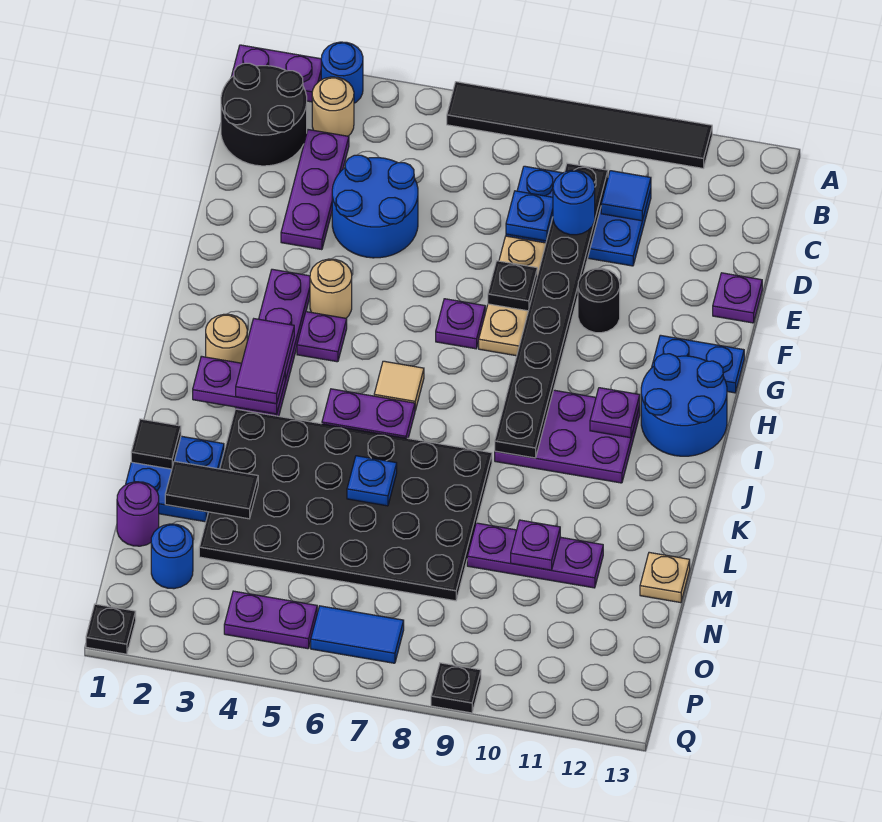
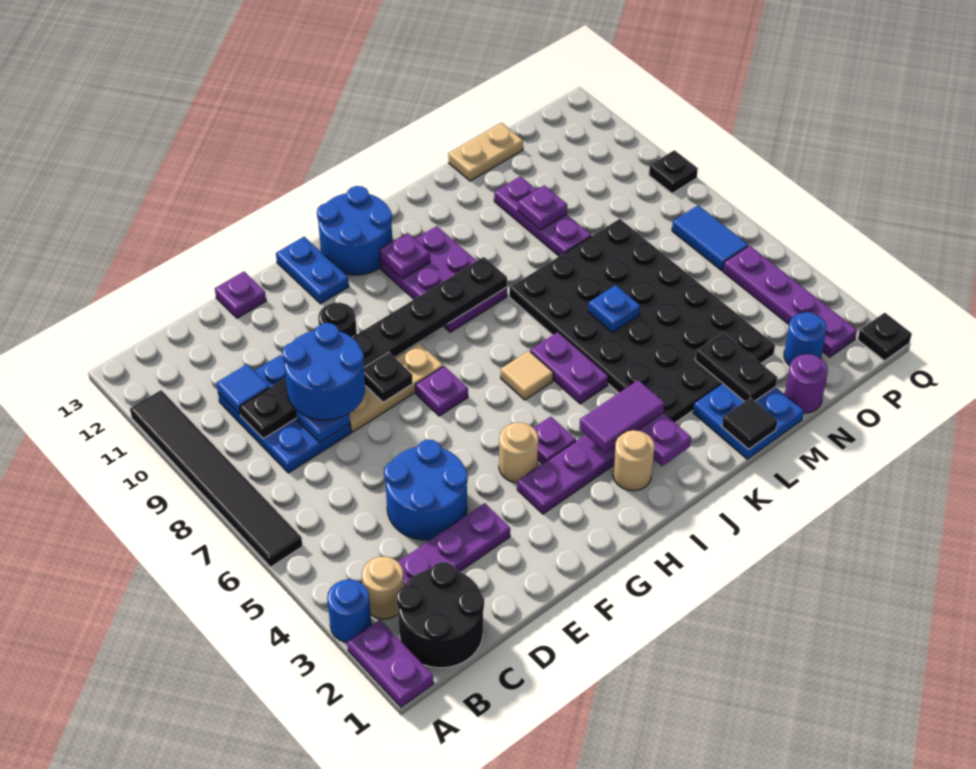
blue round brick D9 level 3 -> blue round brick D8:E9 level 3
black tile M2:M3 level 2 -> black plate M2:M3 level 2
tan plate M13 level 1 -> tan plate M13:N13 level 1
purple plate P4:P5 level 1 -> purple plate P2:P5 level 1

